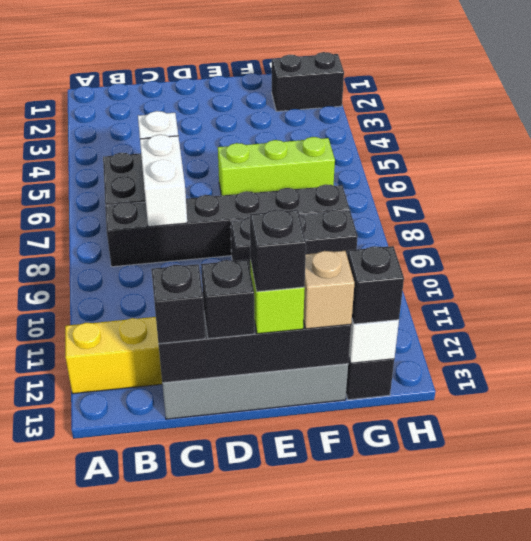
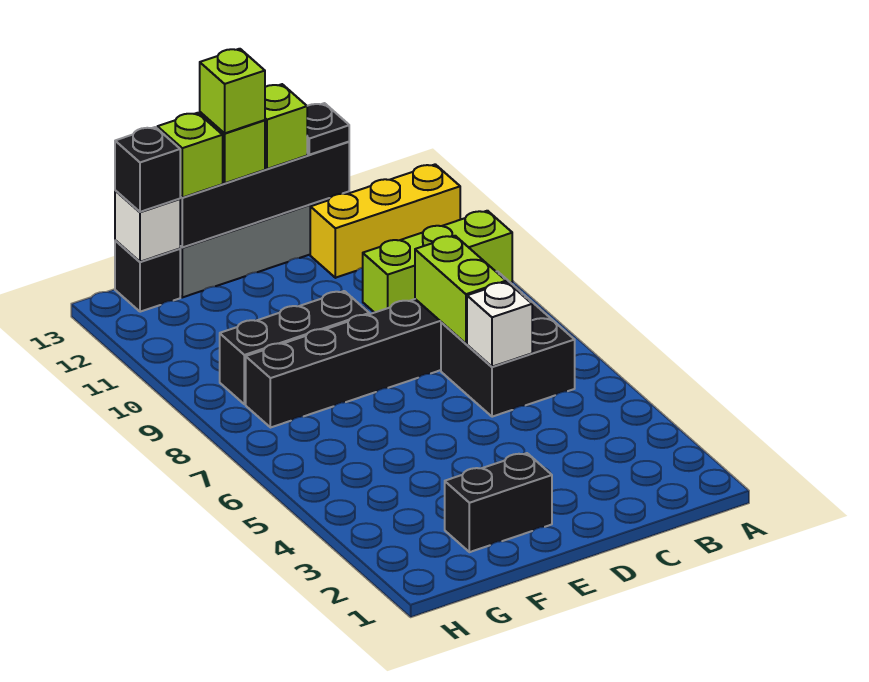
white brick C7:C8 level 2 -> lime brick C7:C8 level 2
black brick C13 level 3 -> black plate C13 level 3
black brick D13 level 3 -> lime brick D13 level 3
lime brick E6:G6 level 1 -> lime brick A10:C10 level 1
black brick E13 level 4 -> lime brick E13 level 4
tan brick F13 level 3 -> lime brick F13 level 3
black brick G2:H2 level 1 -> black brick E2:F2 level 1

